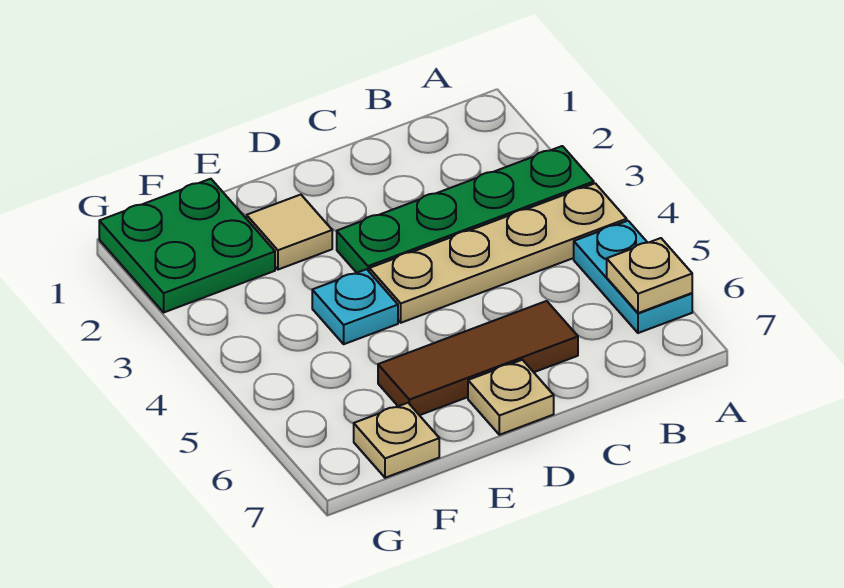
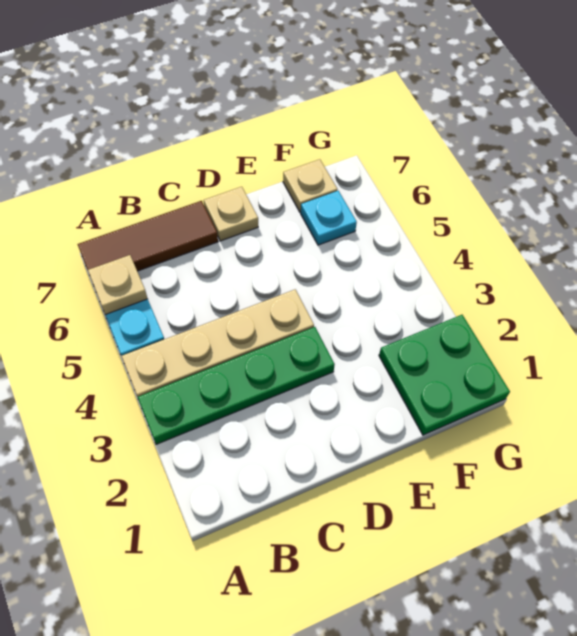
brown tile C6:E6 level 1 -> brown tile A7:C7 level 1
tan tile E2 level 1 -> none
cyan plate E4 level 1 -> cyan plate F6 level 1

